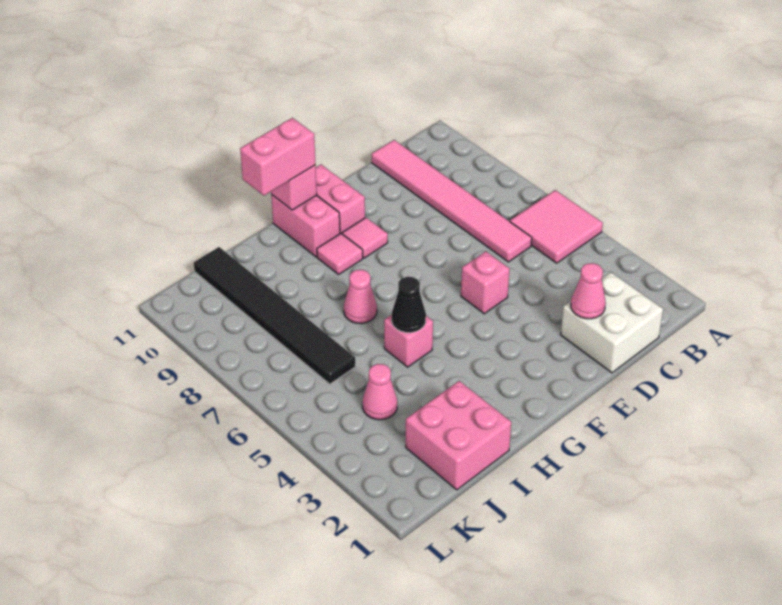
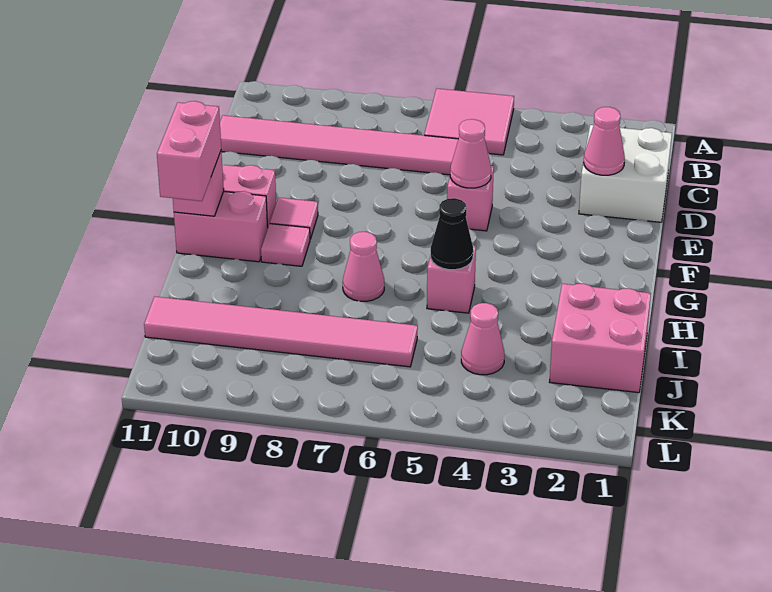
none -> pink cone E5 level 2
black tile J6:J11 level 1 -> pink tile J6:J11 level 1

